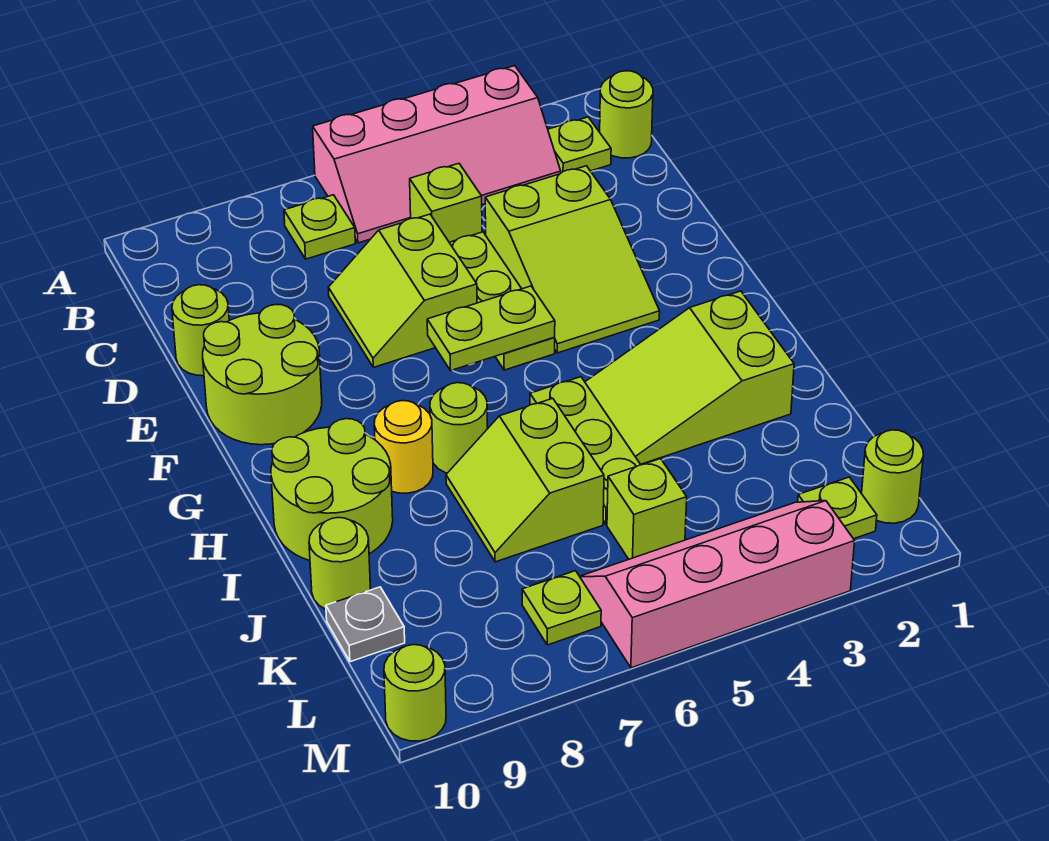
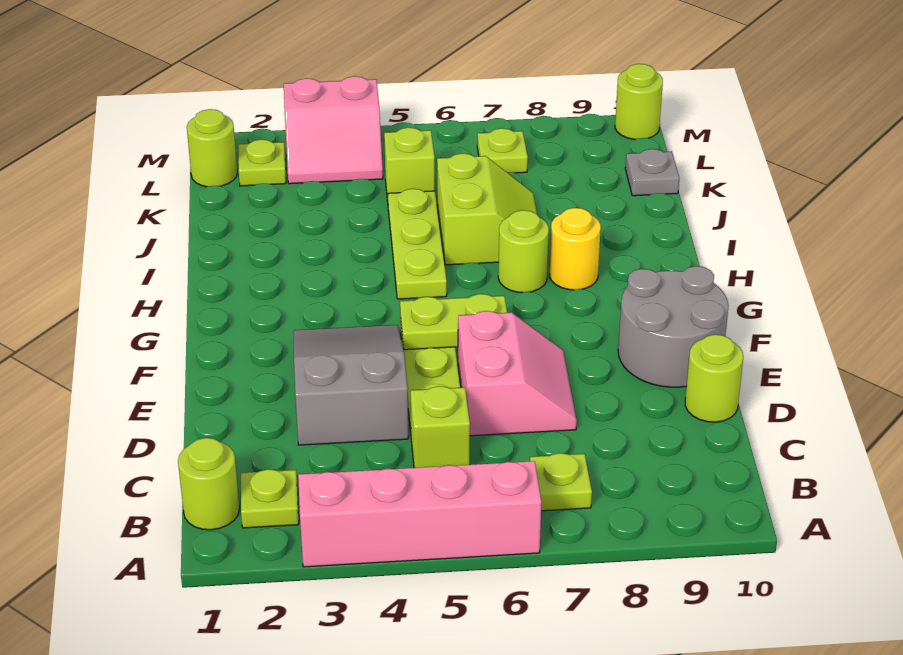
lime slope D3:F4 level 1 top D -> grey slope D3:F4 level 1 top D
lime slope D6:E7 level 1 top 6 -> pink slope D6:E7 level 1 top 6
lime round brick E9:F10 level 1 -> grey round brick E9:F10 level 1
lime slope H2:I4 level 1 top 2 -> none
lime round brick H9:I10 level 1 -> none
lime round brick J10 level 1 -> none
pink slope L3:M6 level 1 top M -> pink slope L3:M4 level 1 top M

